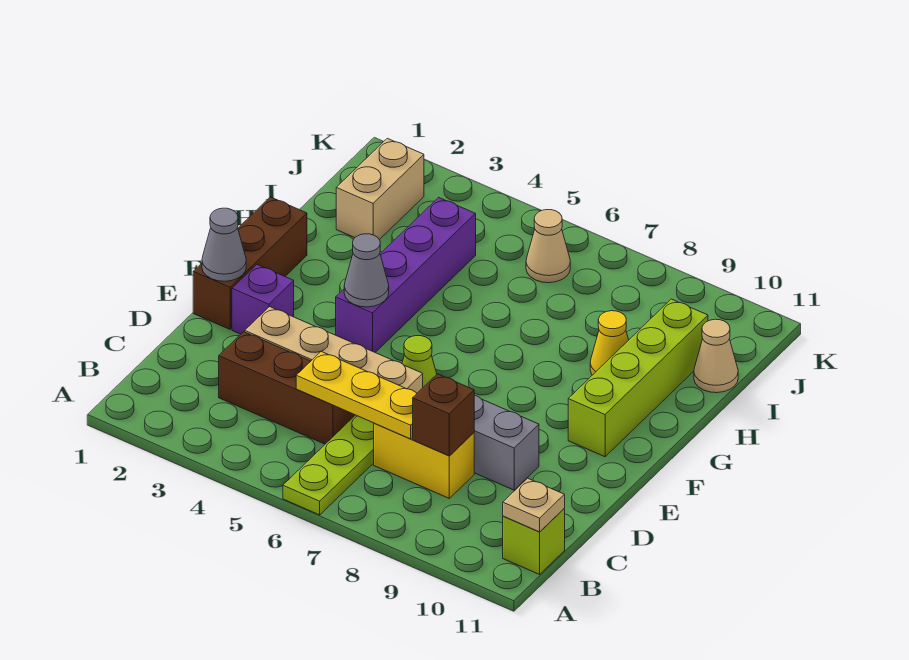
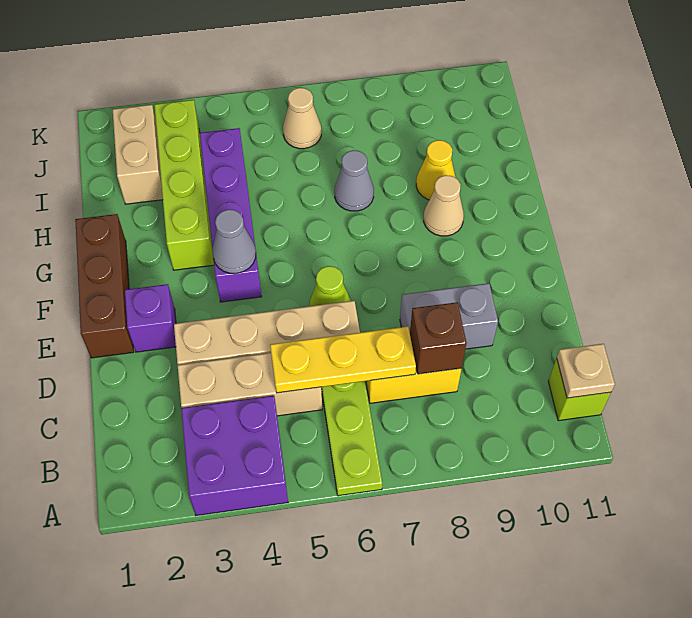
none -> purple brick A3:B4 level 1
brown brick C3:C5 level 1 -> tan brick C3:C5 level 1
grey cone E1 level 2 -> grey cone H7 level 1
lime brick F10:I10 level 1 -> lime brick G3:J3 level 1
tan cone I11 level 1 -> tan cone G9 level 1

